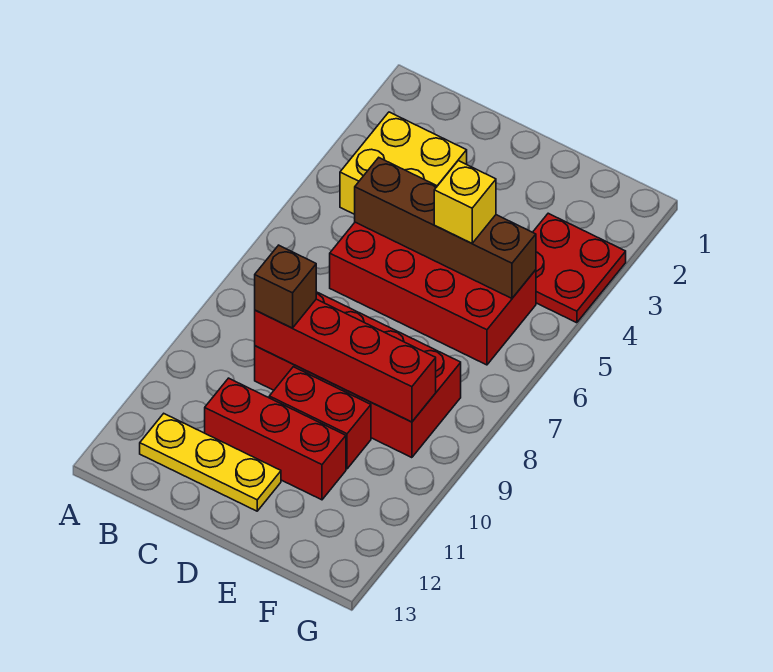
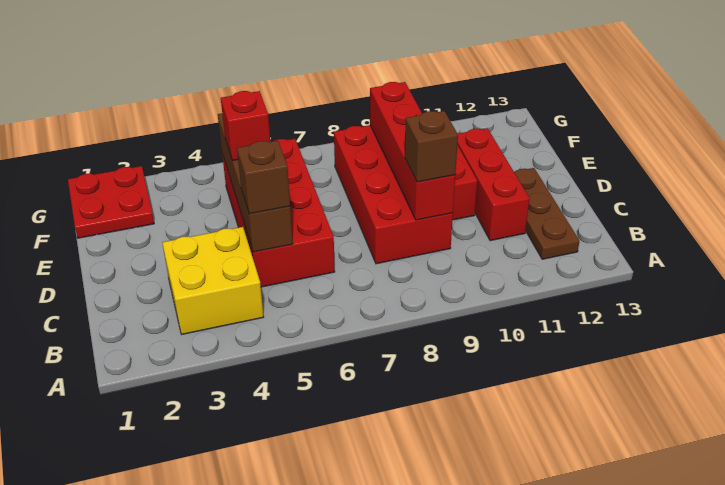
yellow plate B12:D12 level 1 -> brown plate B12:D12 level 1
none -> brown brick C5 level 3
yellow brick E5 level 3 -> red brick E5 level 3
red plate F3:G4 level 1 -> red plate F1:G2 level 1

